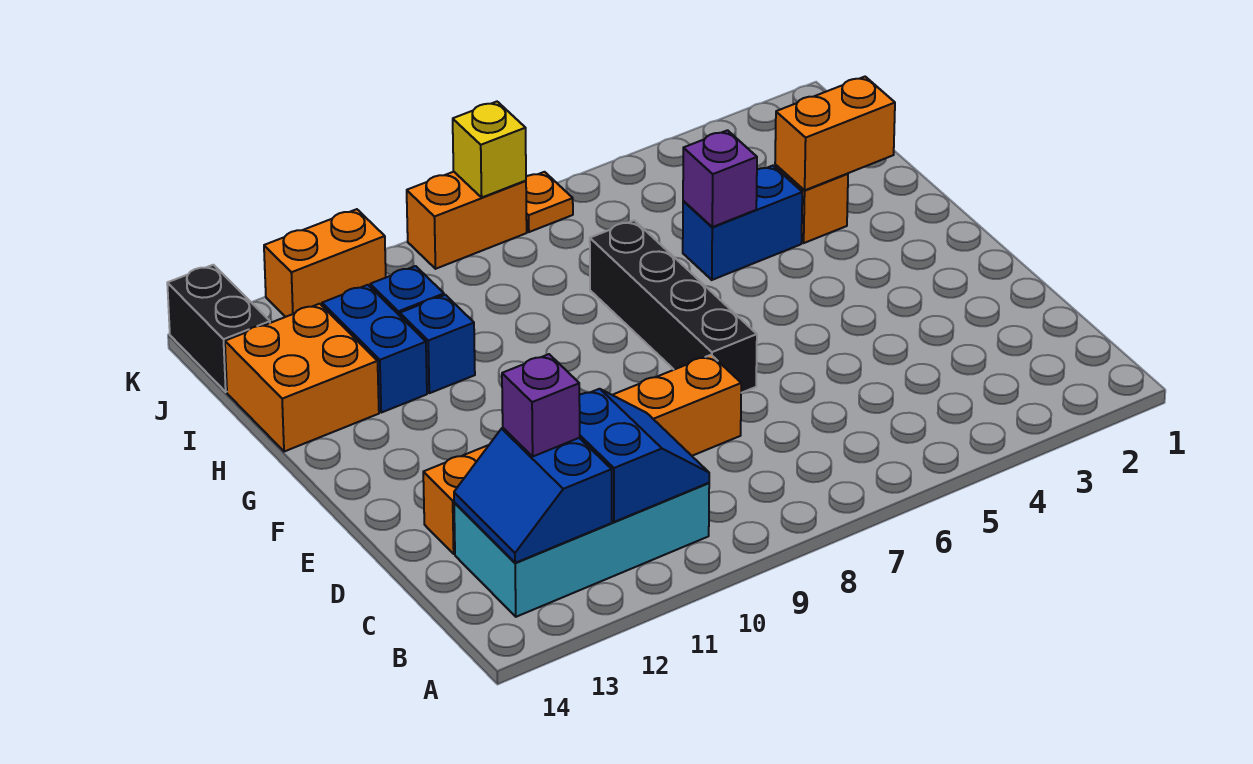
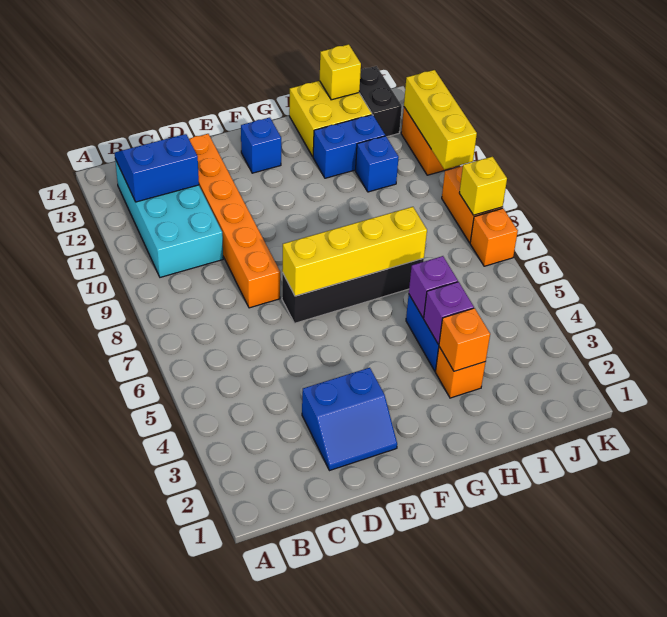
blue slope B10:C11 level 2 top 11 -> blue slope D2:E3 level 1 top 3
purple brick C12 level 3 -> purple brick H4 level 2
none -> yellow brick E7:H7 level 2
orange brick H2:H3 level 2 -> orange brick H3 level 2
blue brick H11 level 1 -> blue brick F13 level 1
orange brick H13:I14 level 1 -> yellow brick H13:I14 level 1
none -> yellow brick I14 level 2
black brick J14:K14 level 1 -> black brick J13:J14 level 1
orange plate K7 level 1 -> orange brick K7 level 1
none -> yellow brick K10:K12 level 2

